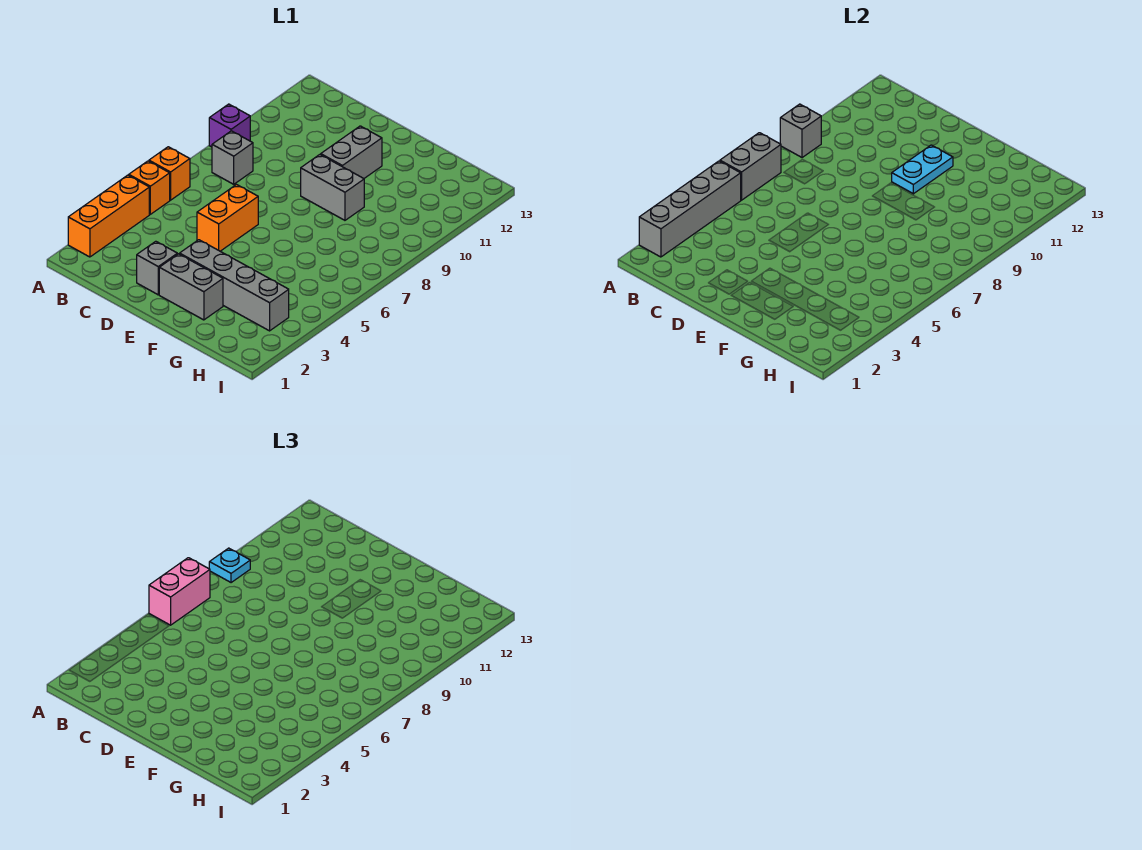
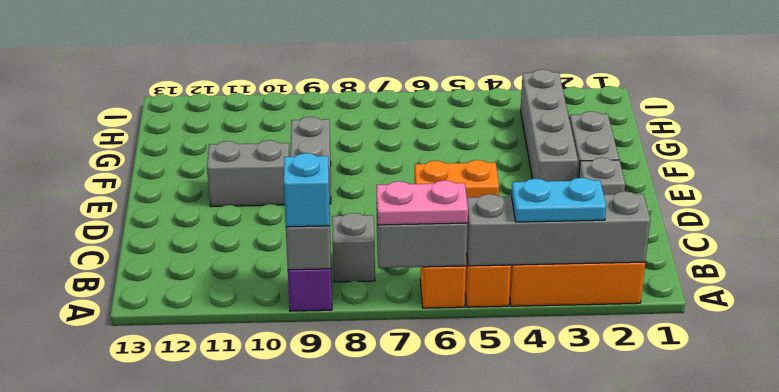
pink brick A6:A7 level 3 -> pink plate A6:A7 level 3
cyan plate A9 level 3 -> cyan brick A9 level 3
cyan plate E10:E11 level 2 -> cyan plate A3:A4 level 3

